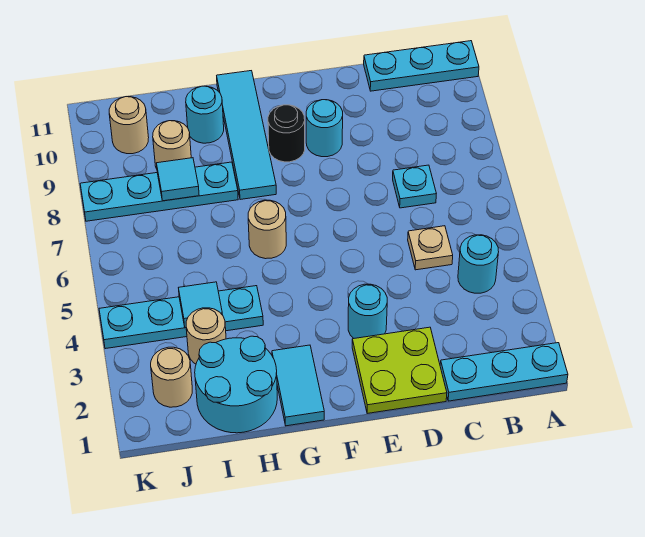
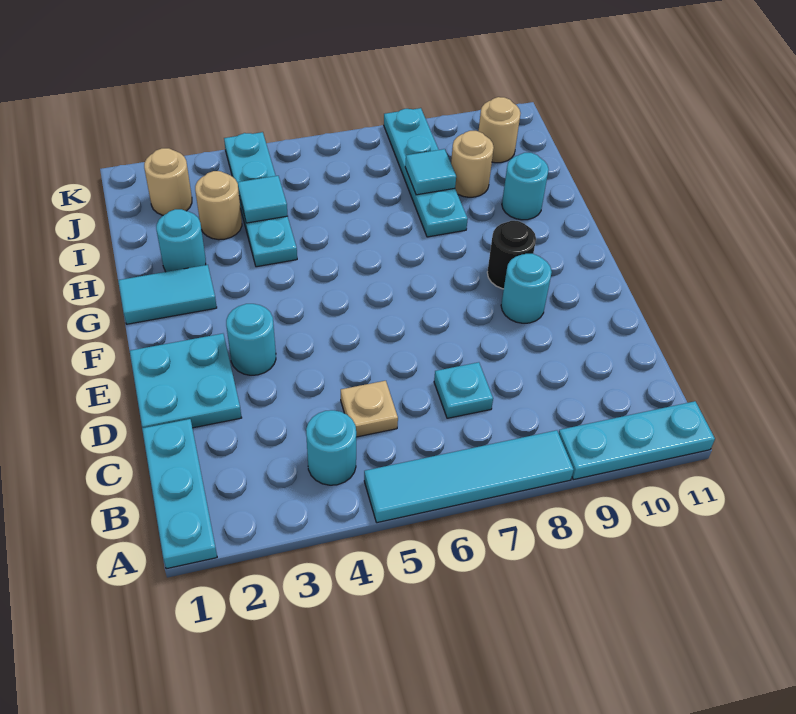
cyan plate A11:C11 level 1 -> cyan plate A9:A11 level 1
lime plate D1:E2 level 1 -> cyan plate D1:E2 level 1
tan round brick G6 level 1 -> none
cyan tile G8:G11 level 1 -> cyan tile A5:A8 level 1
cyan round brick H1:I2 level 1 -> cyan round brick H2 level 1

